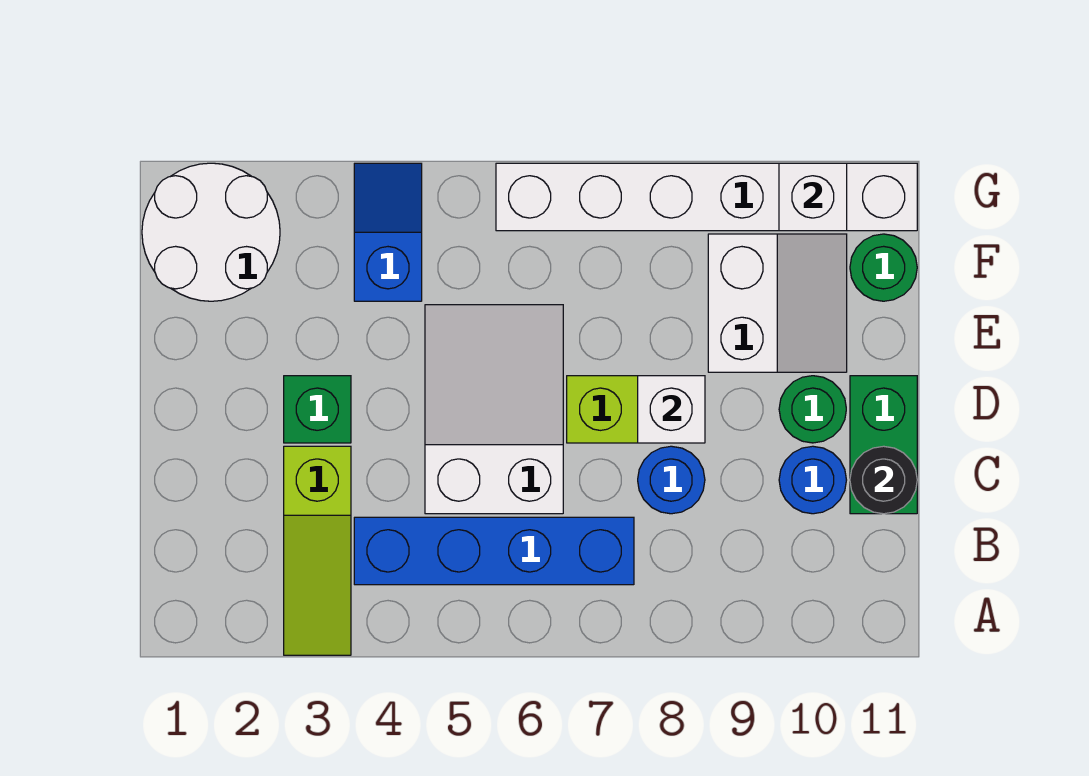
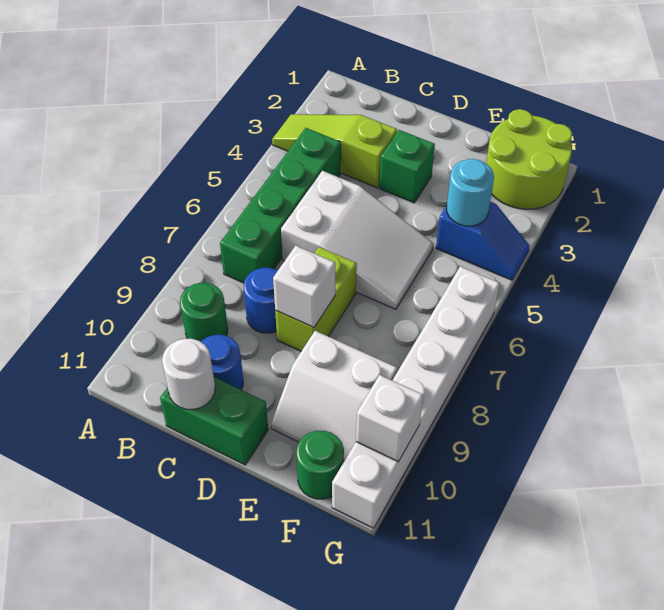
blue brick B4:B7 level 1 -> green brick B4:B7 level 1
black round brick C11 level 2 -> white round brick C11 level 2
green round brick D10 level 1 -> green round brick B9 level 1
white round brick F1:G2 level 1 -> lime round brick F1:G2 level 1
none -> cyan round brick F4 level 2

